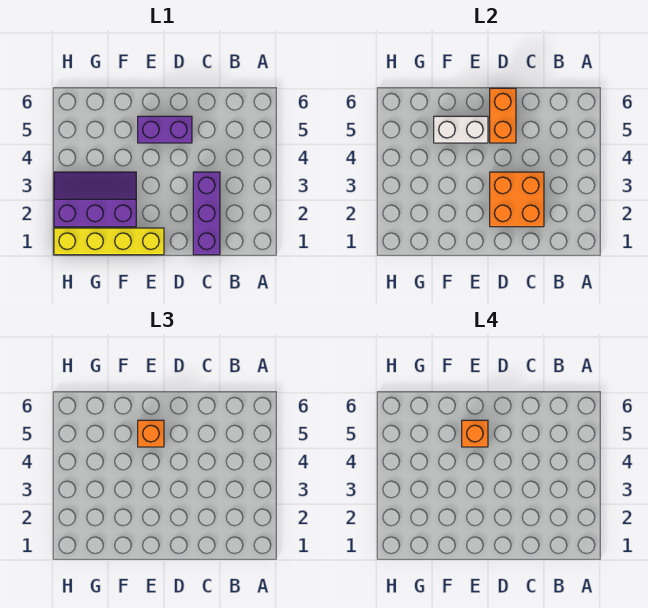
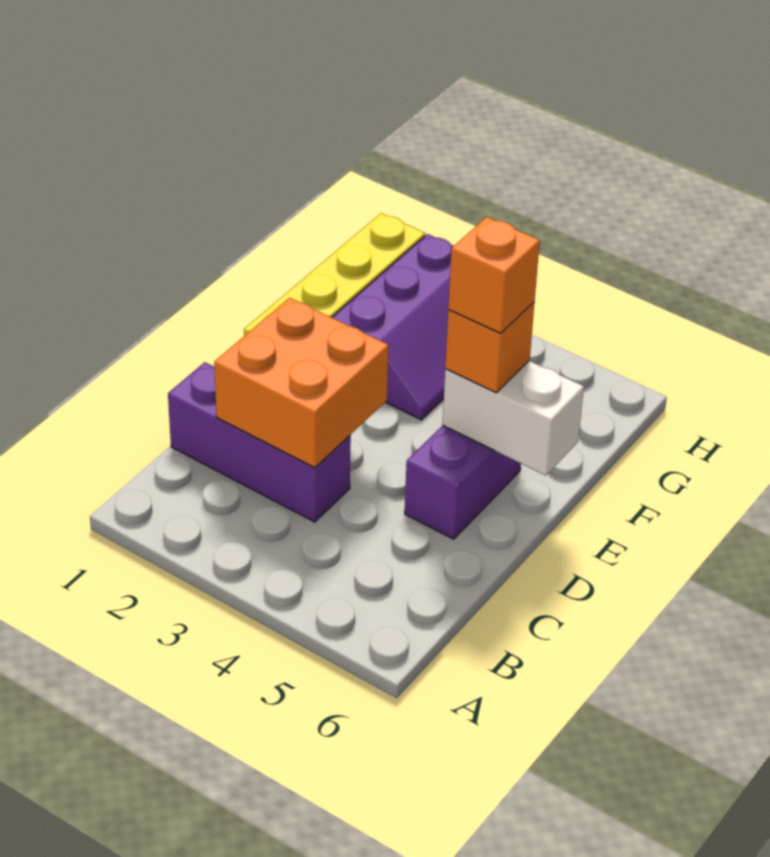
orange brick D5:D6 level 2 -> none
white brick E5:F5 level 2 -> white brick E5:E6 level 2

